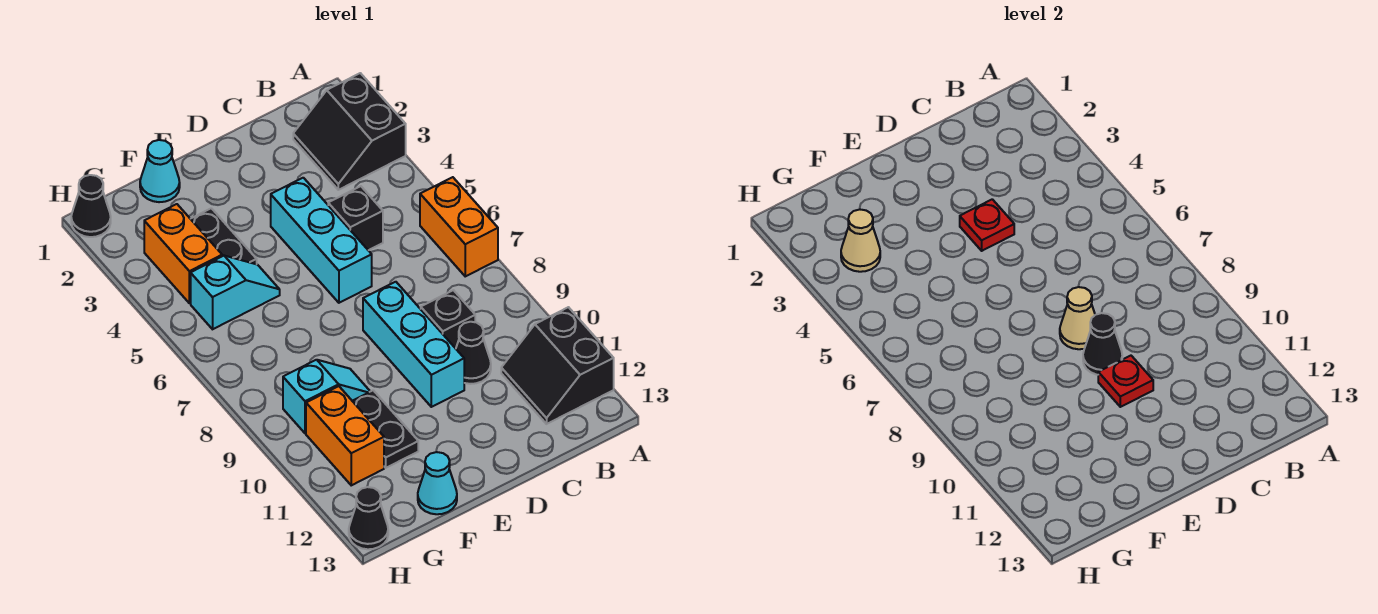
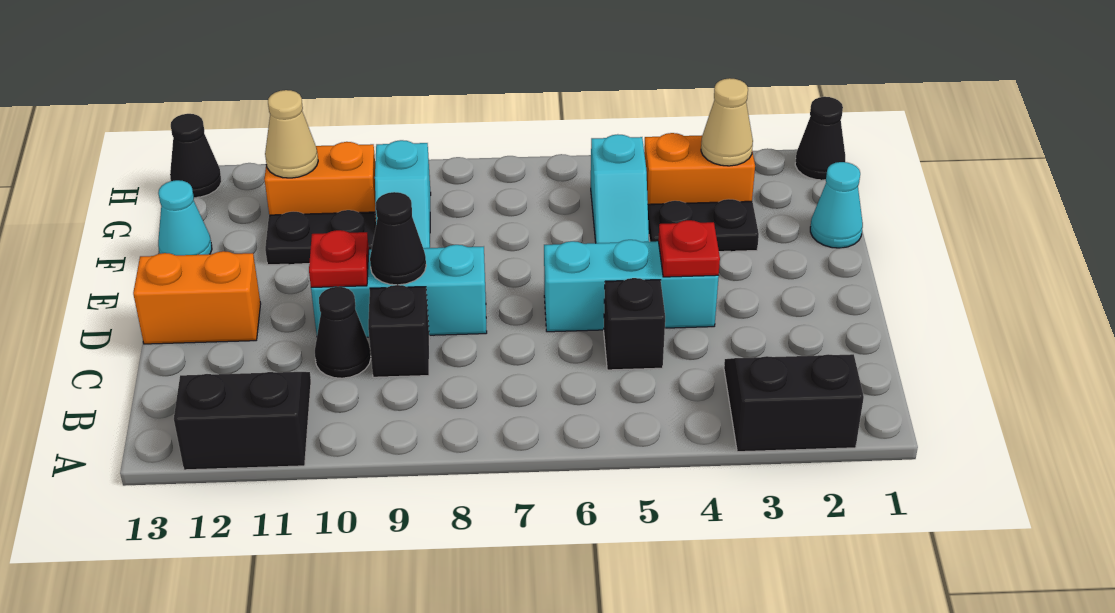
orange brick A6:A7 level 1 -> orange brick D12:D13 level 1
tan cone D8 level 2 -> tan cone G11 level 2

